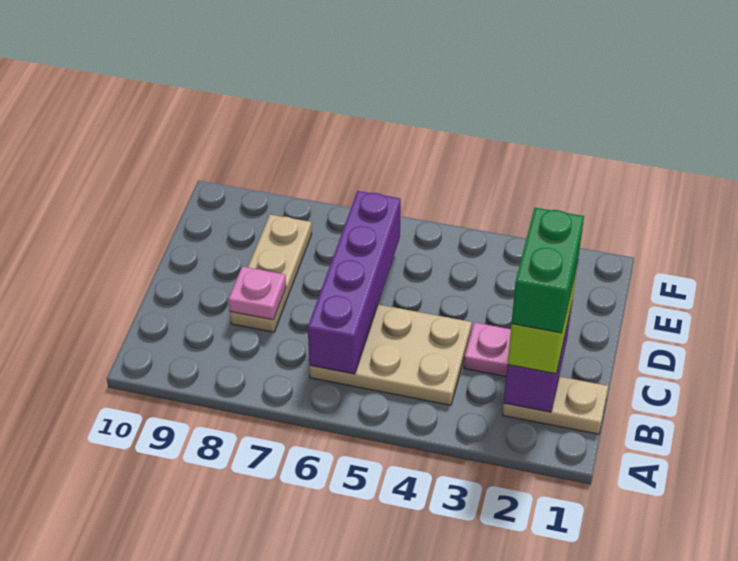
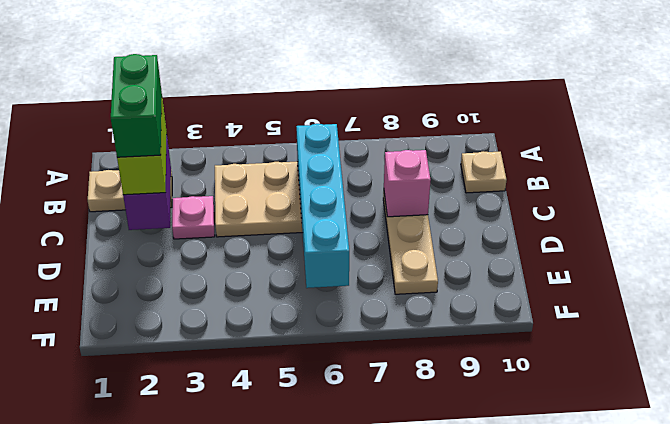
purple brick B6:E6 level 2 -> cyan brick B6:E6 level 2
none -> tan plate B10 level 1
pink plate C8 level 2 -> pink brick C8 level 2

